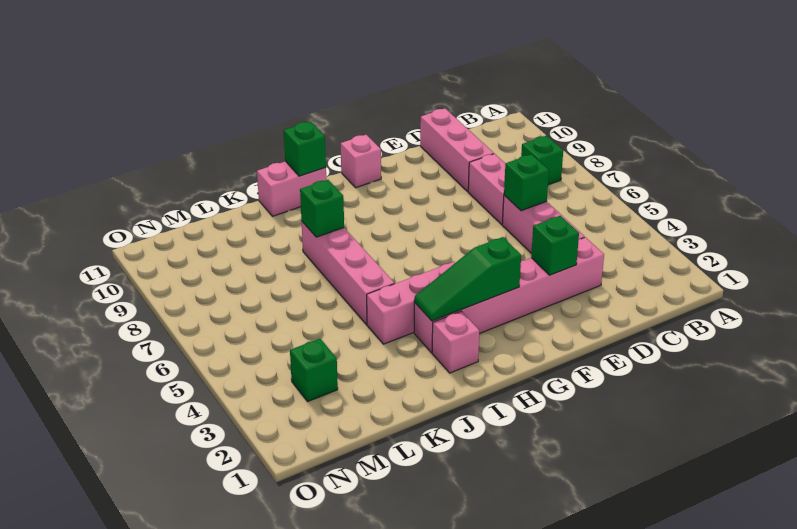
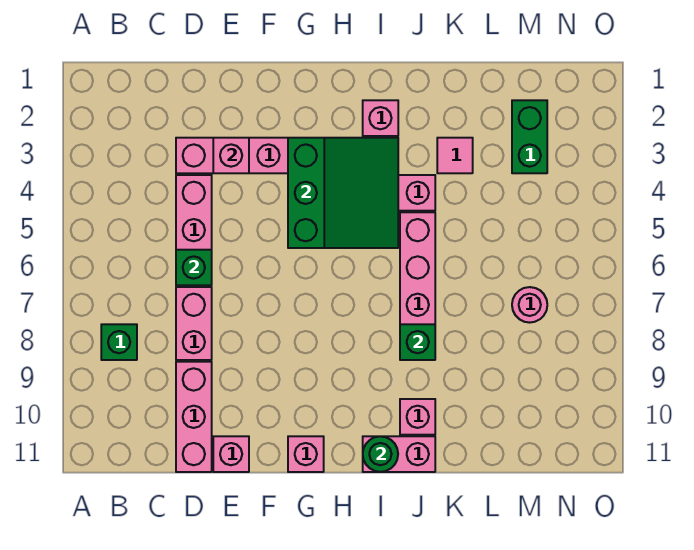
green brick E3 level 2 -> pink brick E3 level 2
none -> pink brick E11 level 1
green slope G3:I3 level 2 top G -> green slope G3:I5 level 2 top G
green brick I11 level 2 -> green round brick I11 level 2
none -> pink brick J10 level 1
none -> pink tile K3 level 1
green brick M3 level 1 -> green brick M2:M3 level 1
none -> pink round brick M7 level 1

